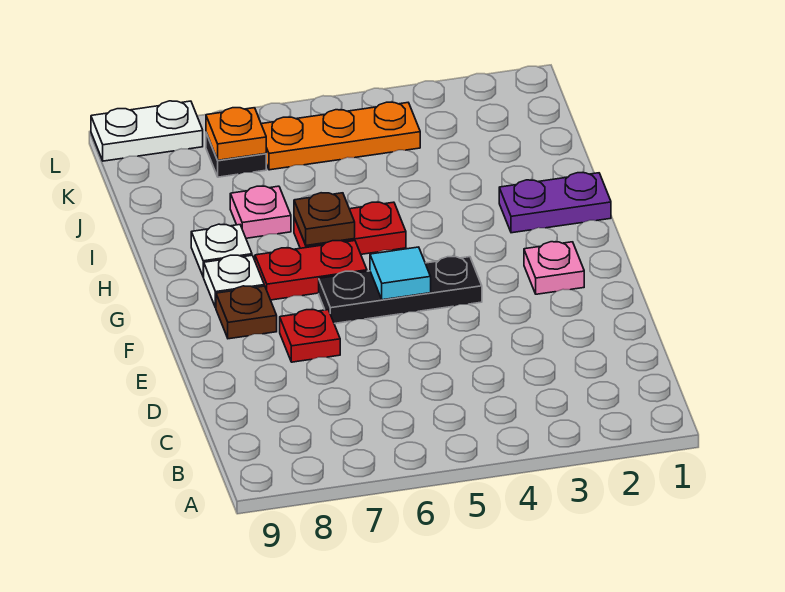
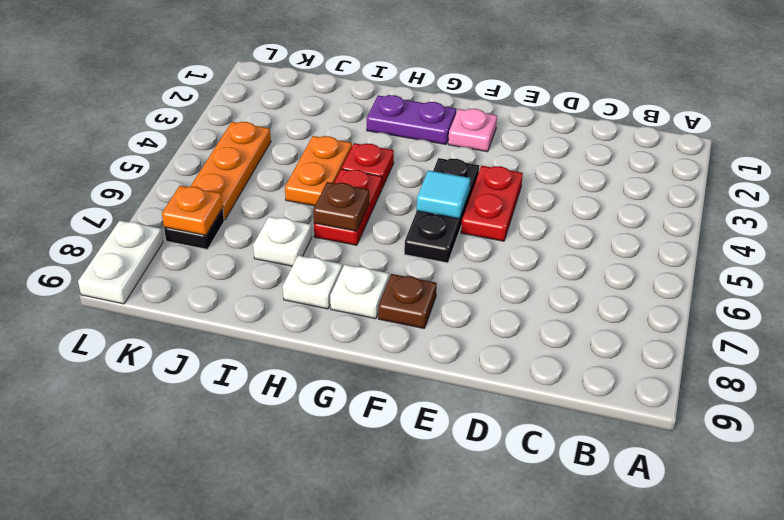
red plate E7 level 1 -> red plate H4 level 1
red plate G6:G7 level 1 -> red plate E4:E5 level 1
purple plate H1:H2 level 1 -> purple plate G2:H2 level 1
none -> orange plate I4:I5 level 1
pink plate I7 level 1 -> white plate I7 level 1

